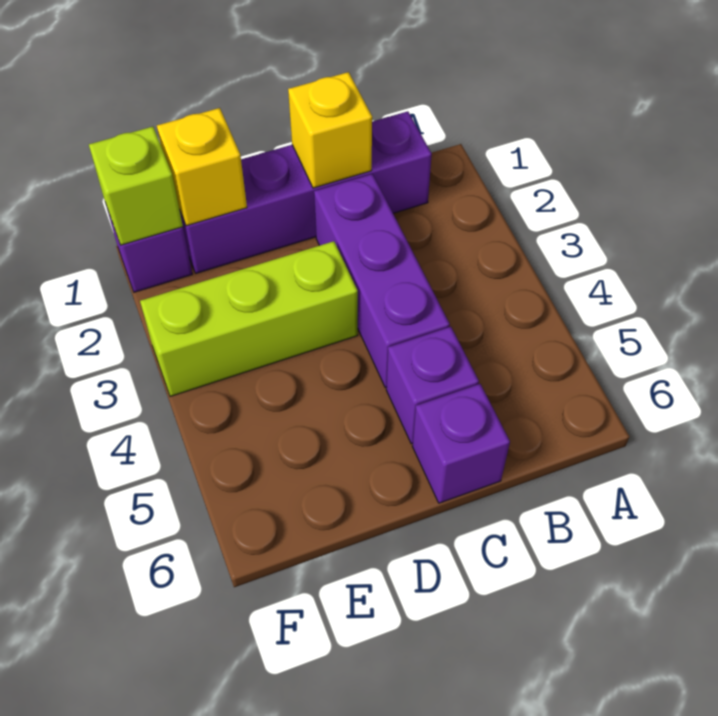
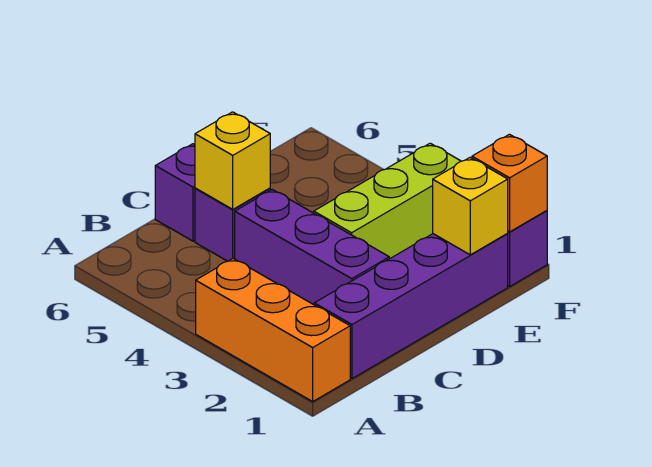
none -> orange brick A1:A3 level 1
yellow brick C1 level 2 -> yellow brick C5 level 2
lime brick F1 level 2 -> orange brick F1 level 2

